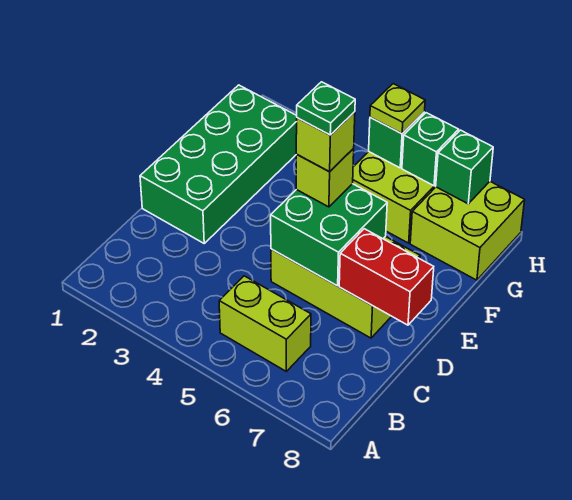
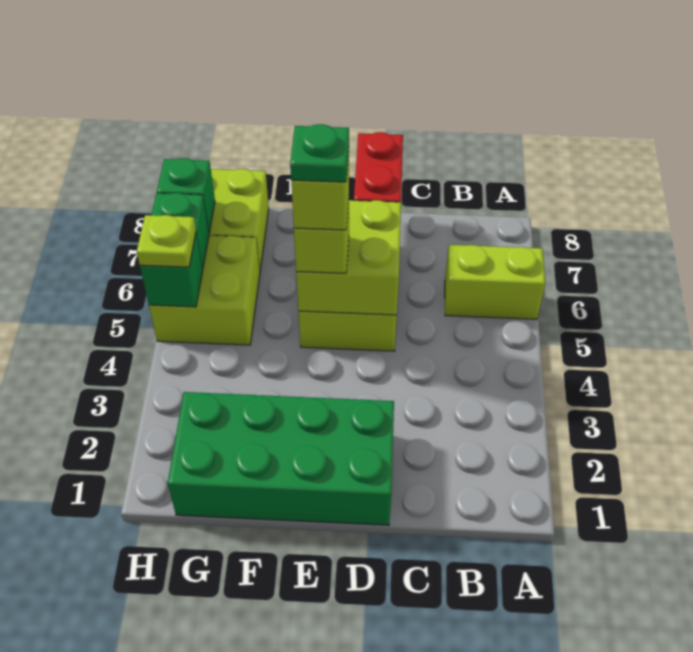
lime brick B5:B6 level 1 -> lime brick A6:B6 level 1
green brick D5:E6 level 2 -> lime brick D5:E6 level 2

